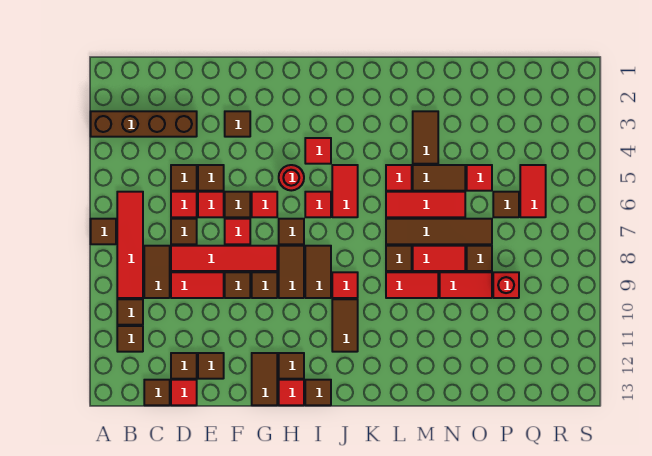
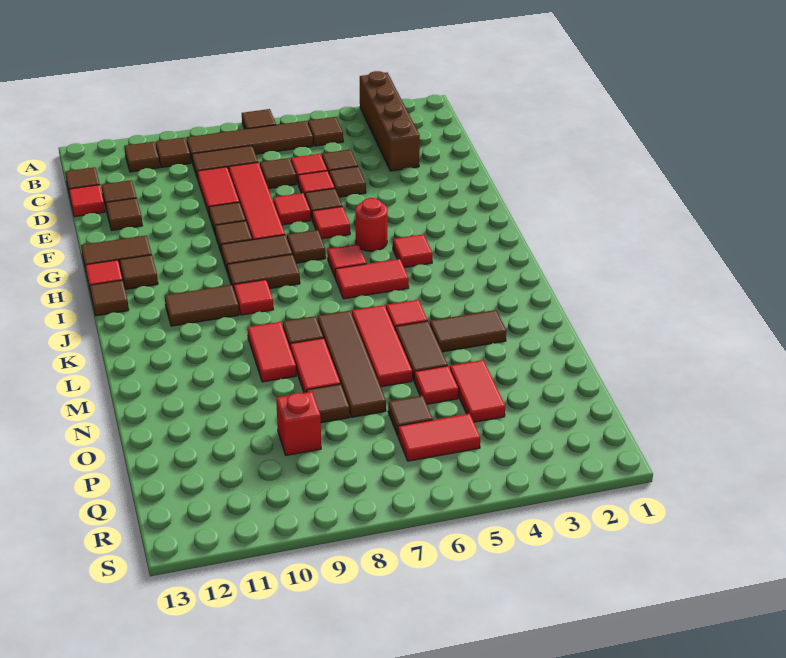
red tile B6:B9 level 1 -> brown tile B6:B9 level 1
brown tile F3 level 1 -> brown tile B5 level 1
red tile N9:O9 level 1 -> red tile O4:P4 level 1

